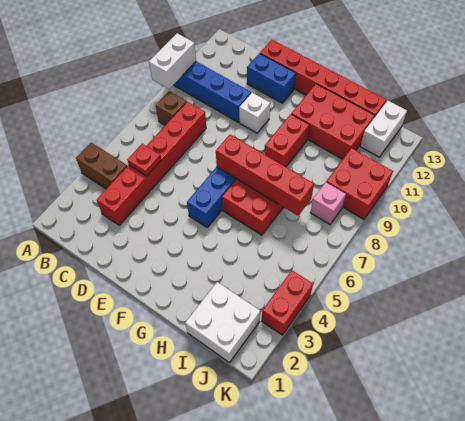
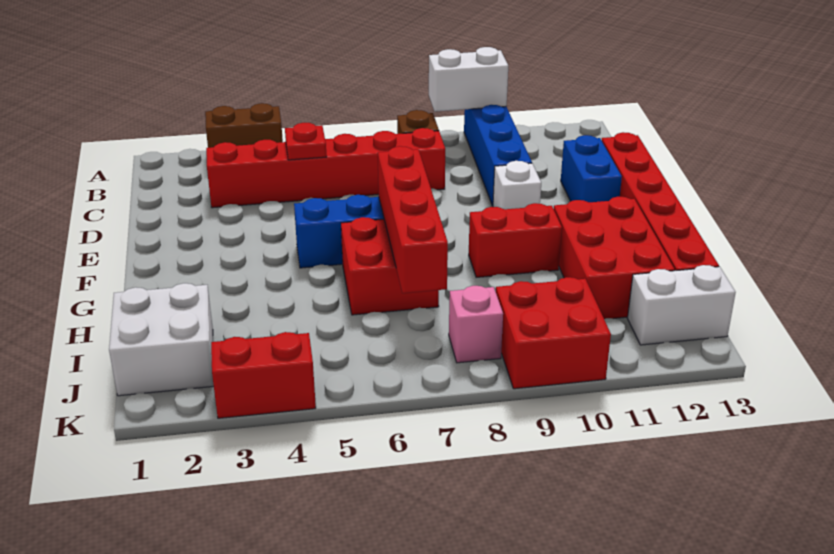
brown brick A4:B4 level 1 -> brown brick A3:A4 level 1

